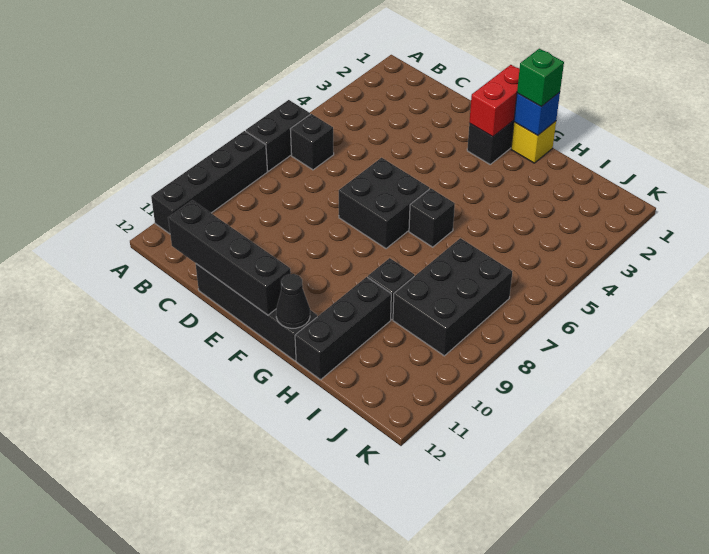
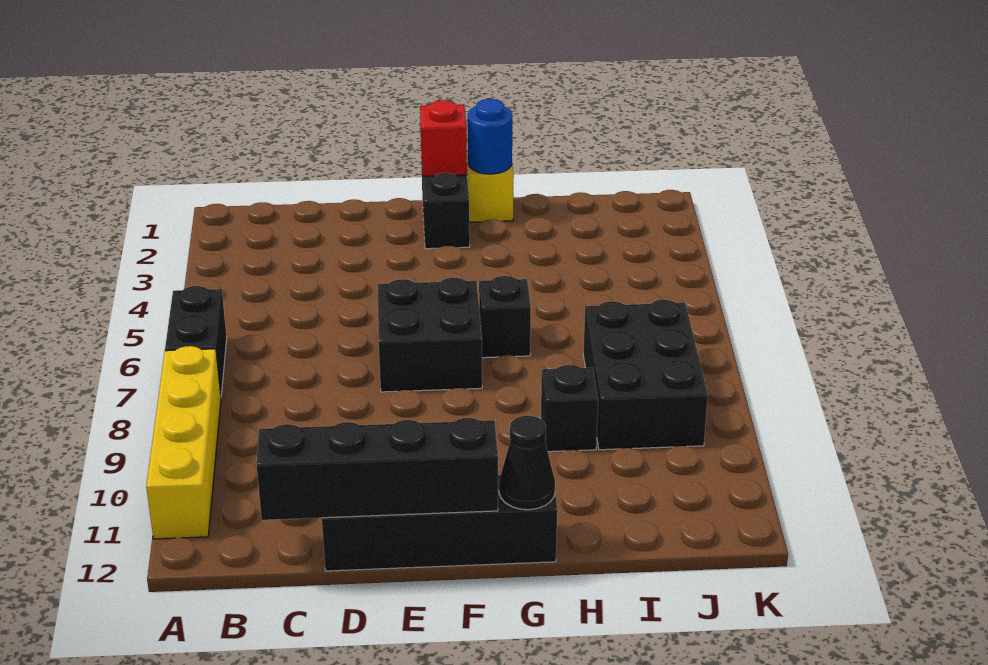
black brick A8:A11 level 1 -> yellow brick A8:A11 level 1
black brick B6 level 1 -> none
red brick F1:F2 level 2 -> red brick F1 level 2
blue brick G1 level 2 -> blue round brick G1 level 2
green brick G1 level 3 -> none
black brick H10:H12 level 1 -> none

